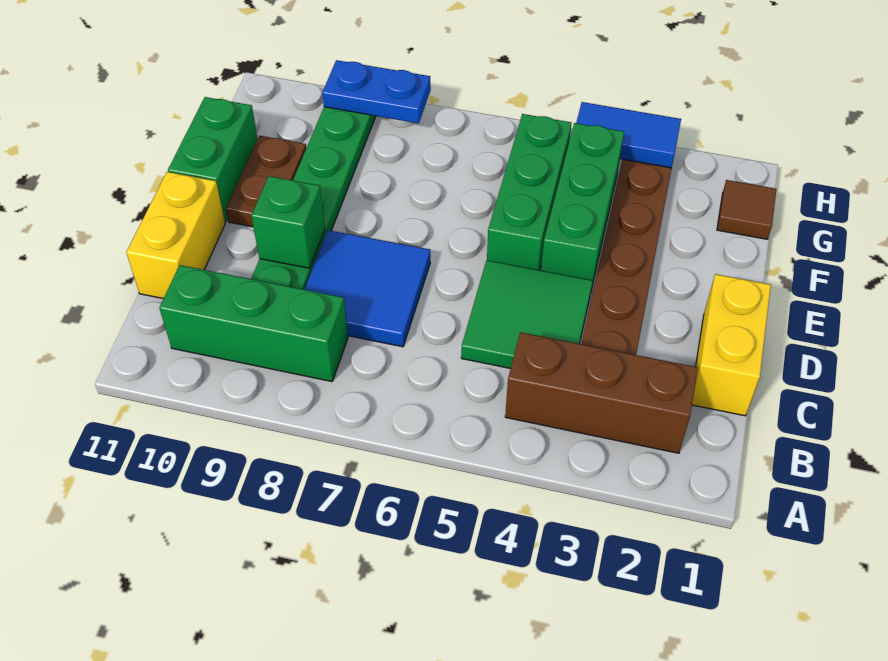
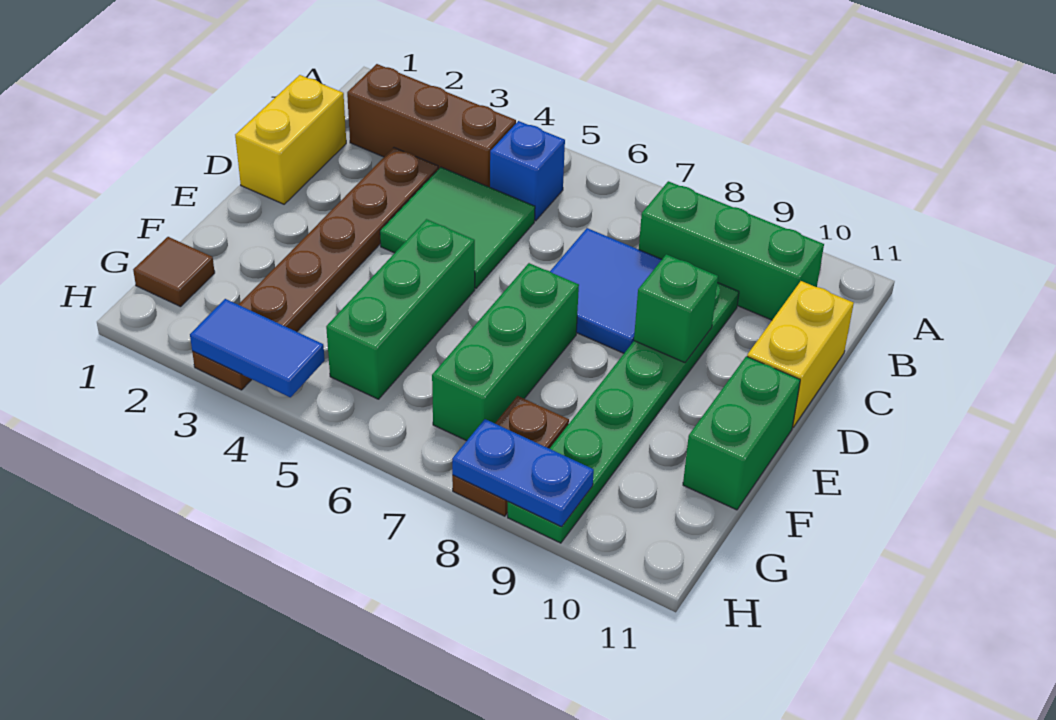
none -> blue brick B5 level 1
green brick E4:G4 level 1 -> green brick E7:G7 level 1
brown plate E10:F10 level 1 -> brown plate G8:H8 level 1

